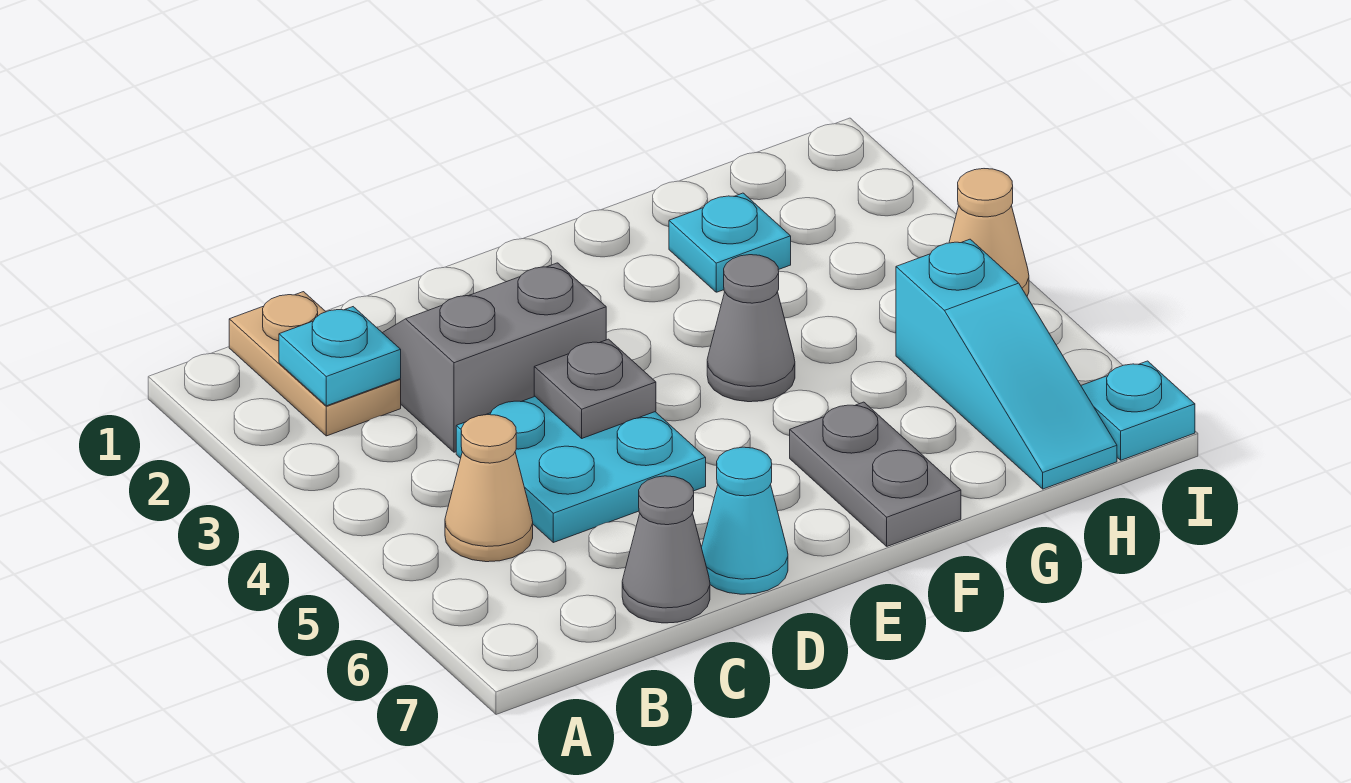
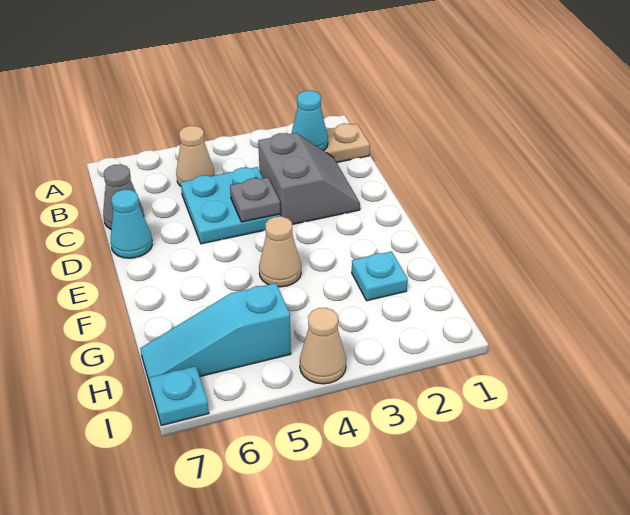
cyan plate B2 level 2 -> cyan cone B2 level 2
grey cone F4 level 1 -> tan cone F4 level 1
grey plate F6:F7 level 1 -> none

